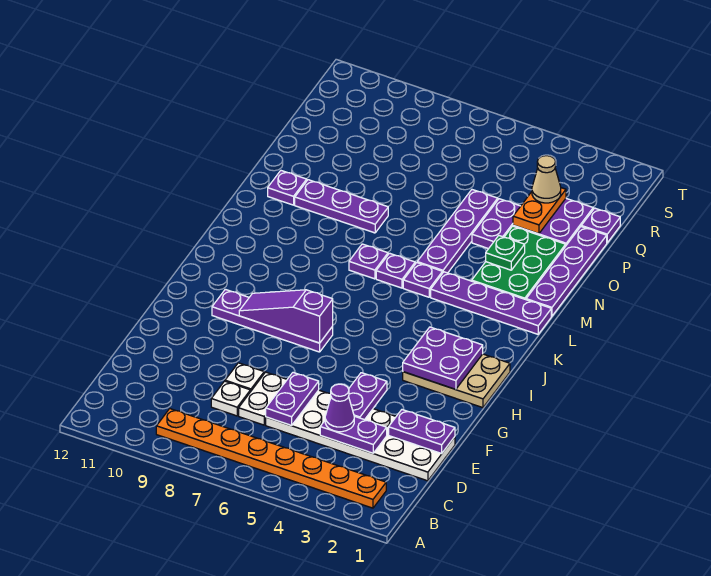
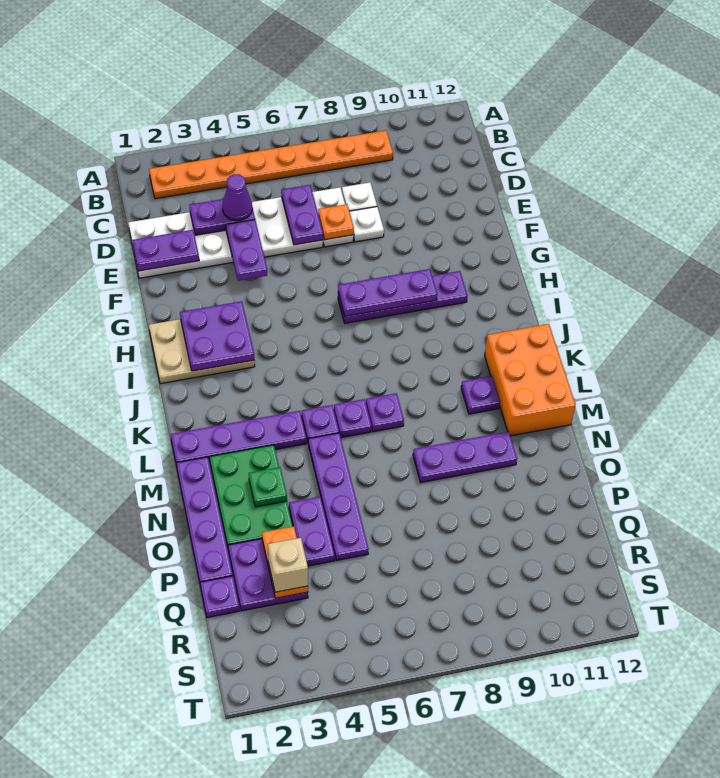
none -> orange plate E7 level 2
purple slope H7:H9 level 2 top 7 -> purple plate H7:H9 level 2
none -> orange brick K11:M12 level 1
purple plate N11 level 1 -> purple plate L10 level 1
tan cone Q3 level 3 -> tan brick Q3 level 3

